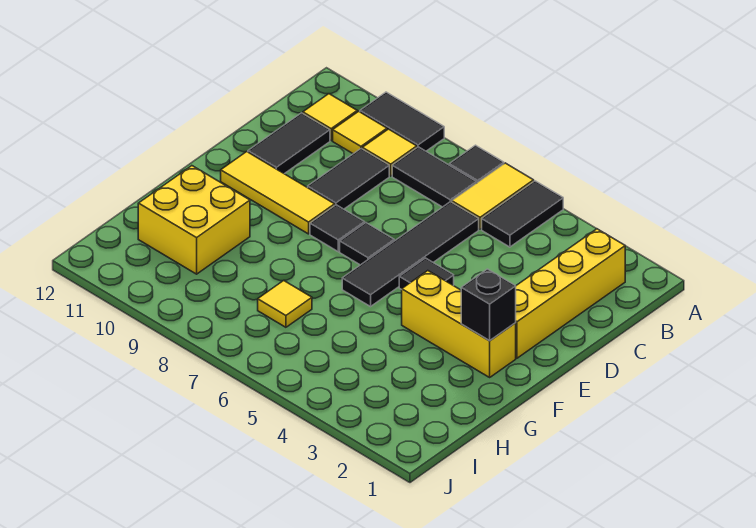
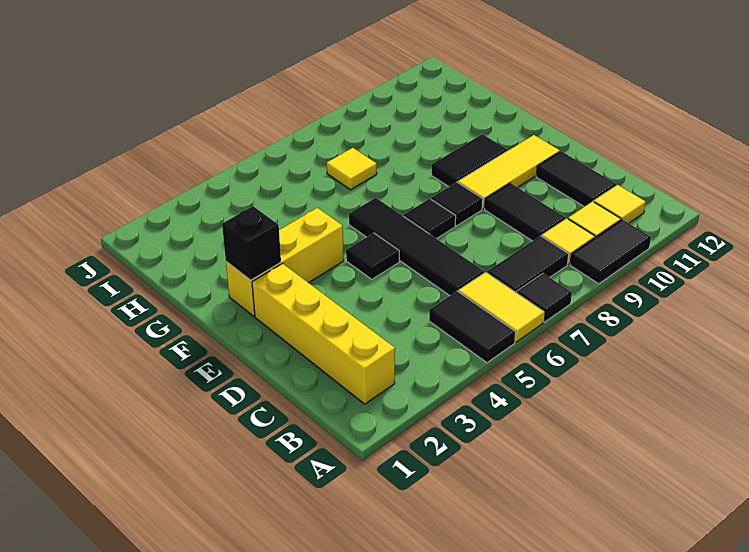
none -> black tile F9:F10 level 1
yellow brick G10:H11 level 1 -> none

